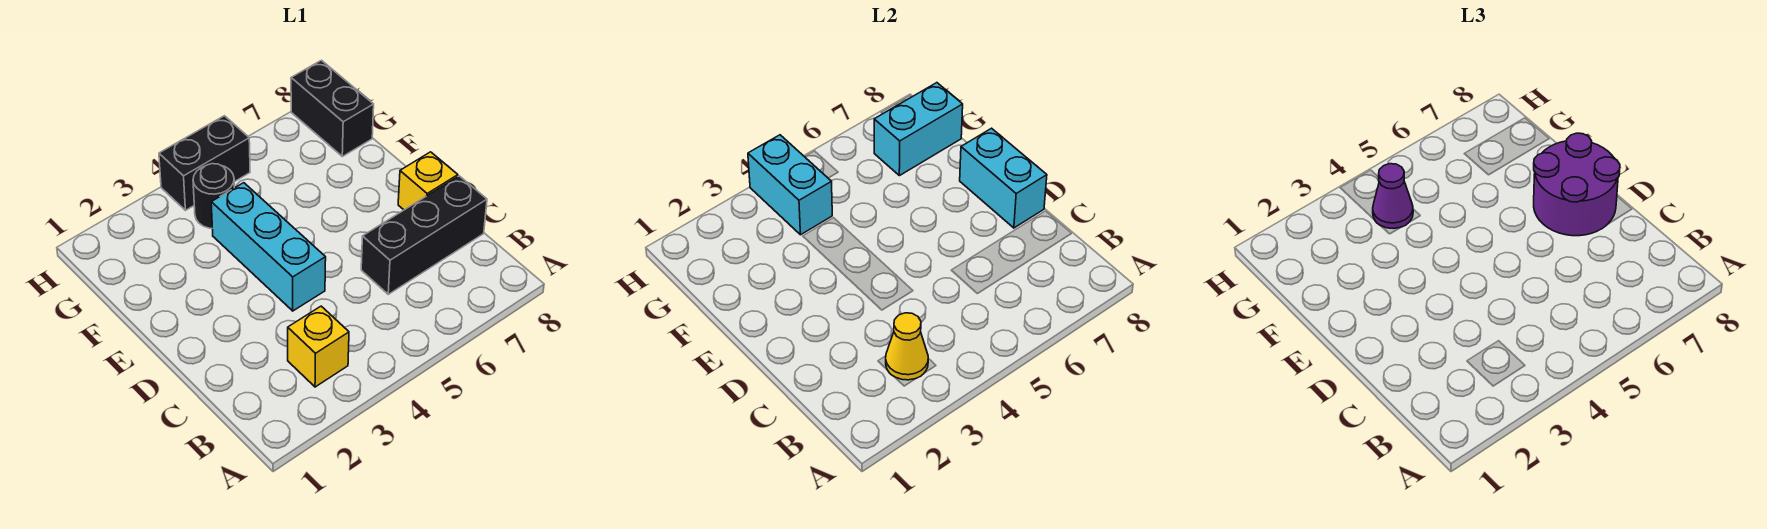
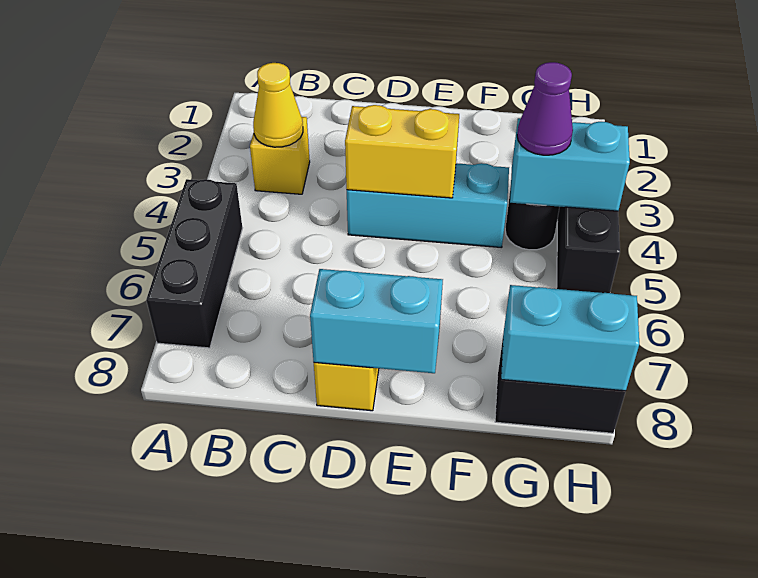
black brick C6:C8 level 1 -> black brick A5:A7 level 1
none -> yellow brick D4:E4 level 2
purple round brick D7:E8 level 3 -> none
cyan brick G7:G8 level 2 -> cyan brick G8:H8 level 2

